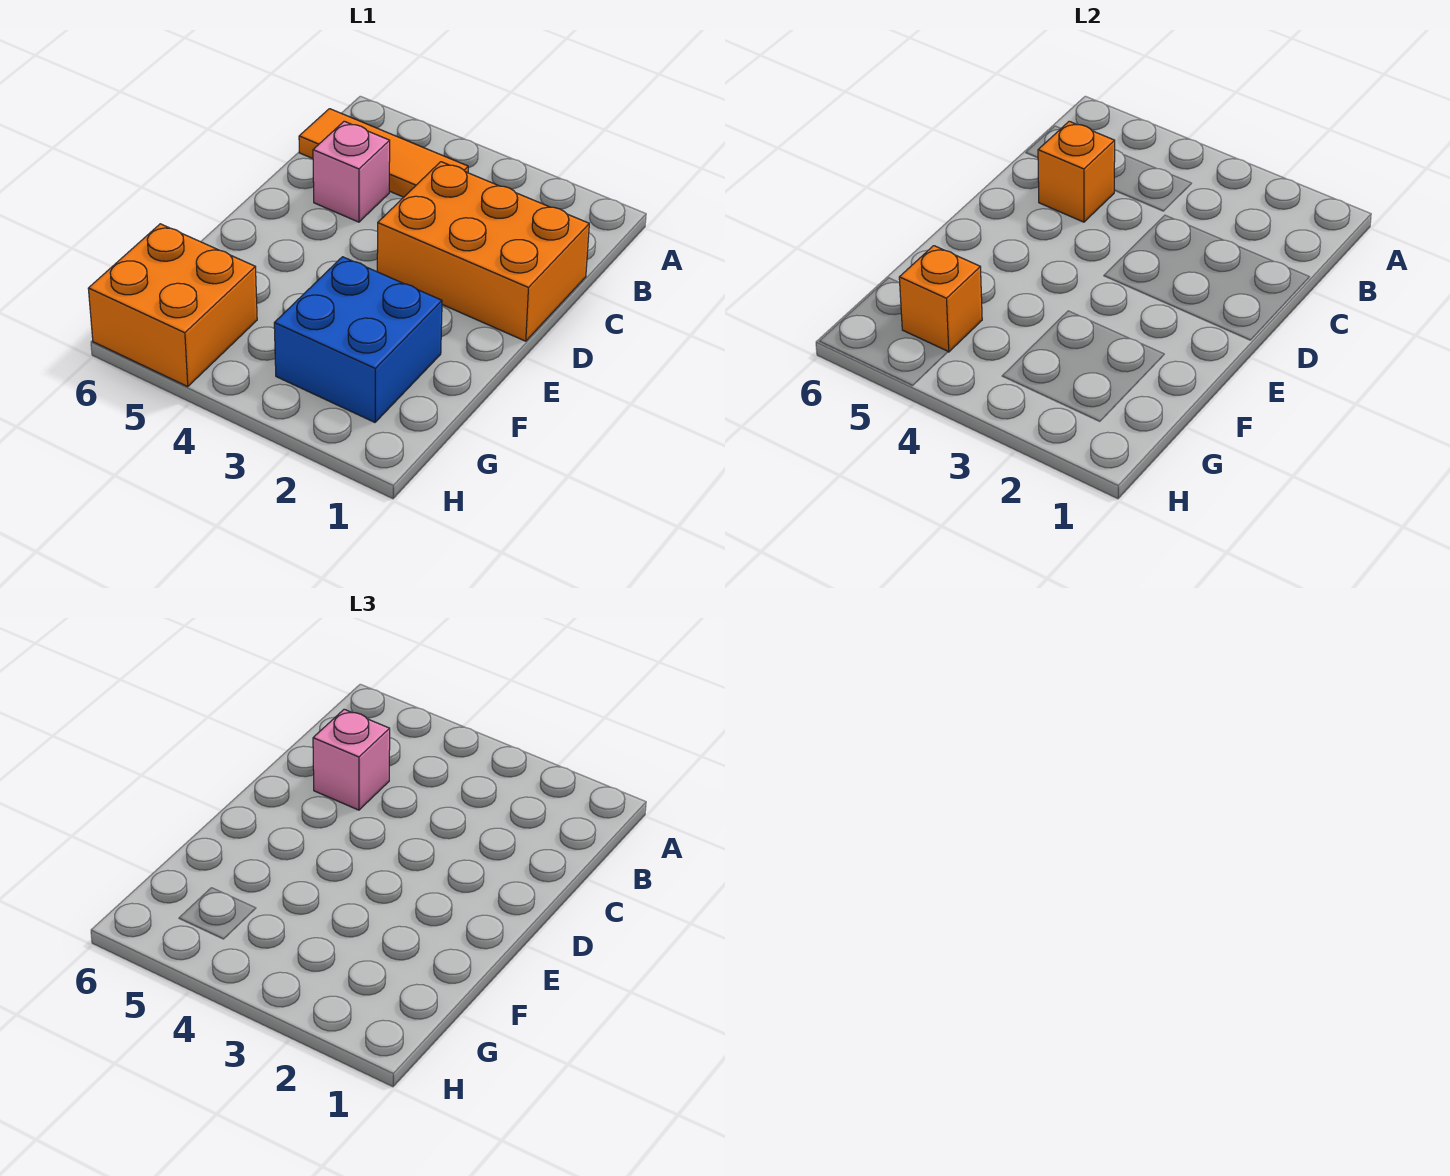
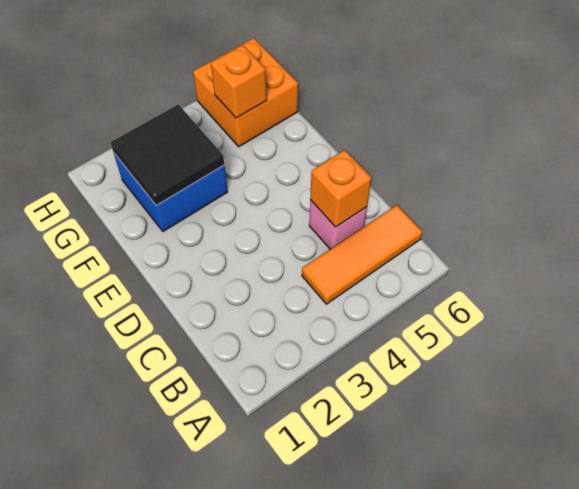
orange brick C1:D3 level 1 -> none
pink brick C5 level 3 -> none
none -> black tile F2:G3 level 2

